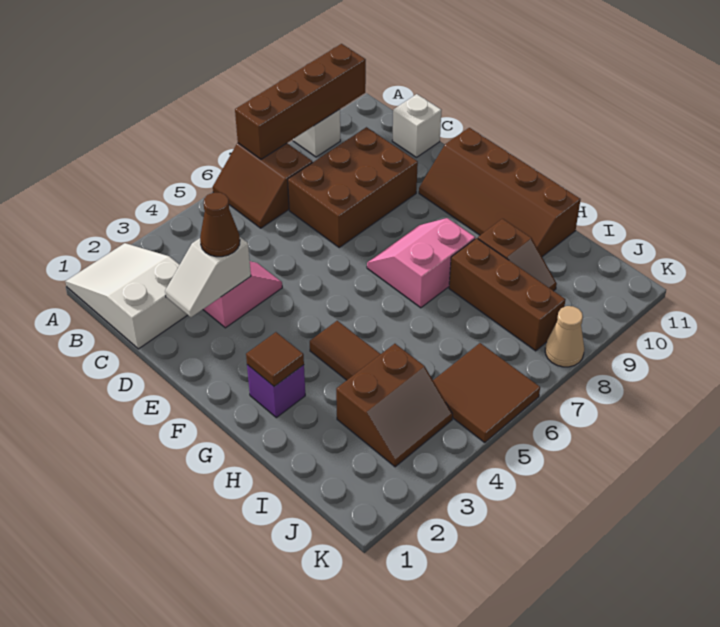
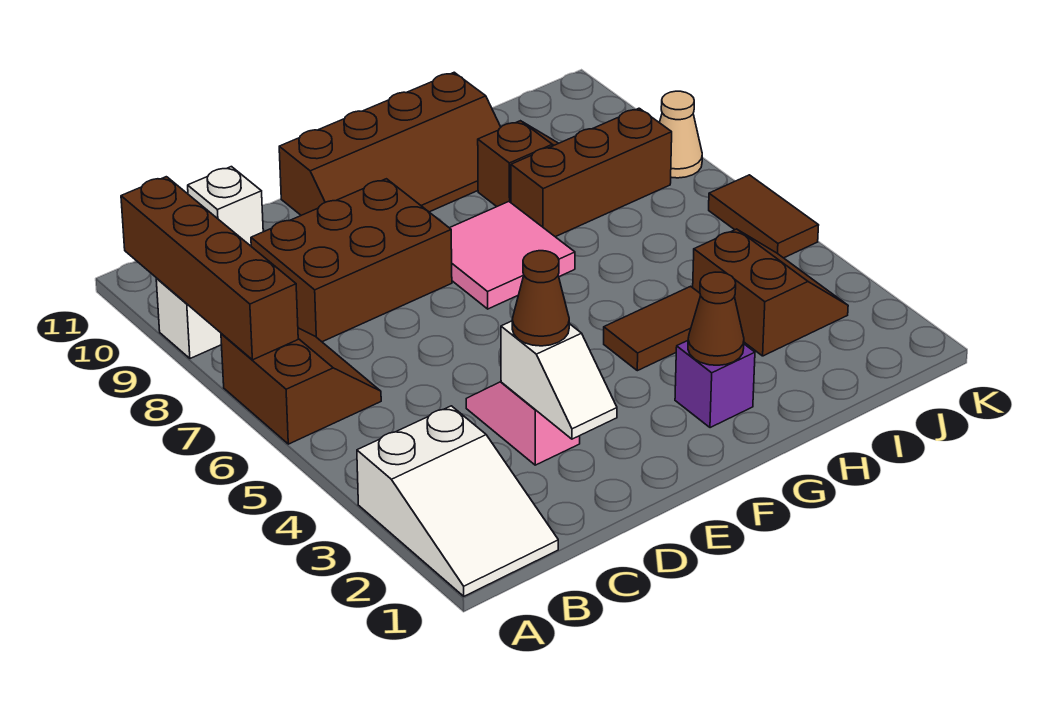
white slope A1:C2 level 1 top C -> white slope A1:B3 level 1 top 3
brown slope A6:B7 level 1 top 7 -> brown slope A6:B7 level 1 top A
brown brick C7:D9 level 1 -> brown brick C8:E9 level 1
pink slope F7:G8 level 1 top G -> pink tile F7:G8 level 1
brown tile G2 level 2 -> brown cone G2 level 2
brown tile J5:K6 level 1 -> brown tile K5:K6 level 1

